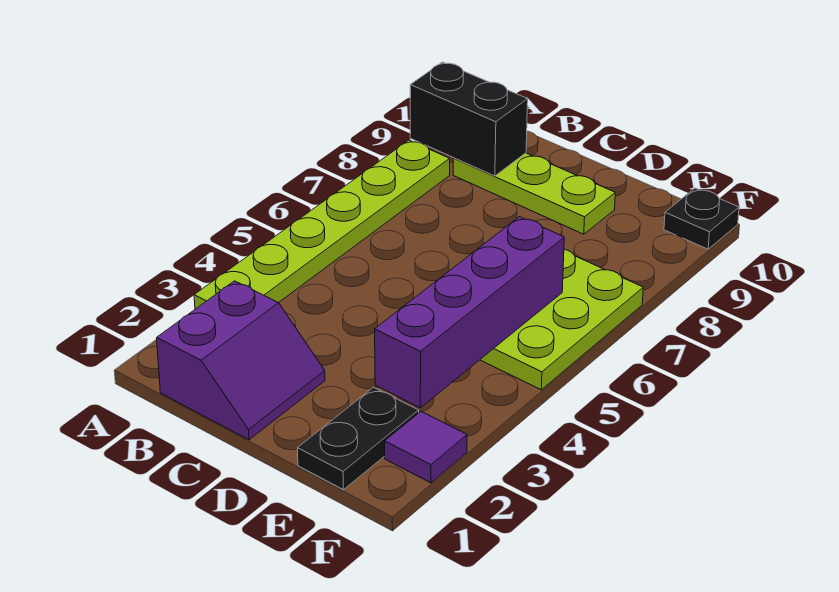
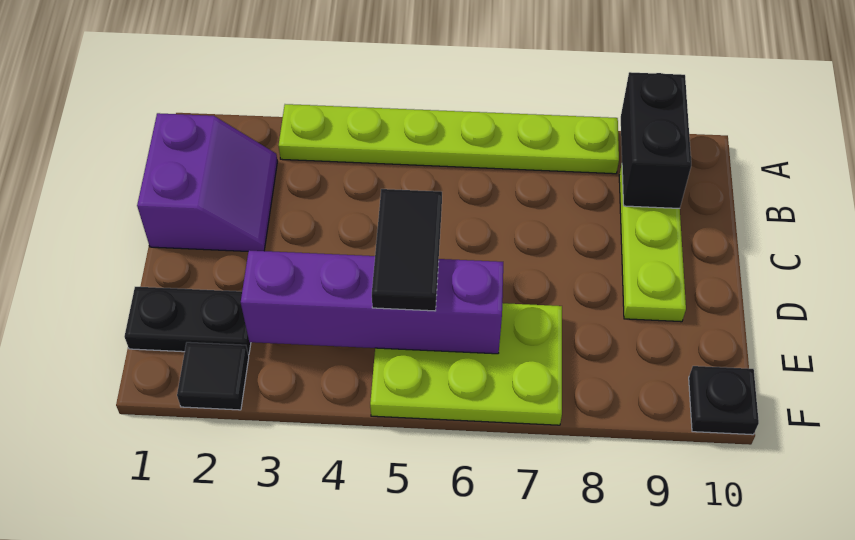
purple slope B1:C2 level 1 top B -> purple slope B1:C2 level 1 top 1
none -> black tile D5:E5 level 3
purple tile F2 level 1 -> black tile F2 level 1

